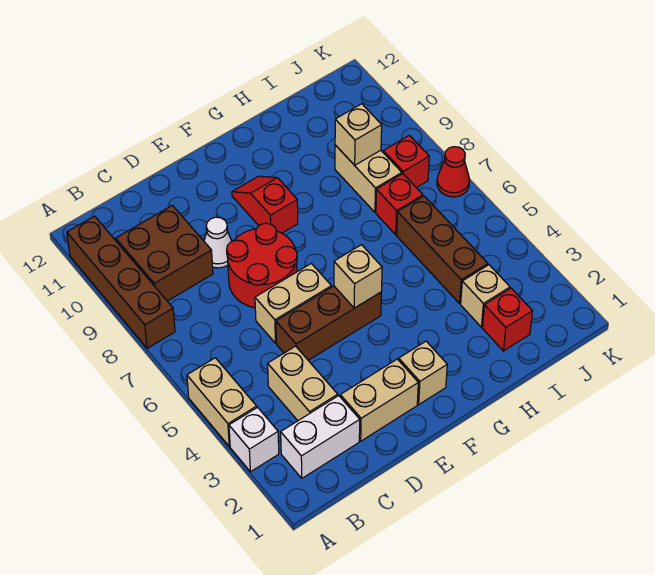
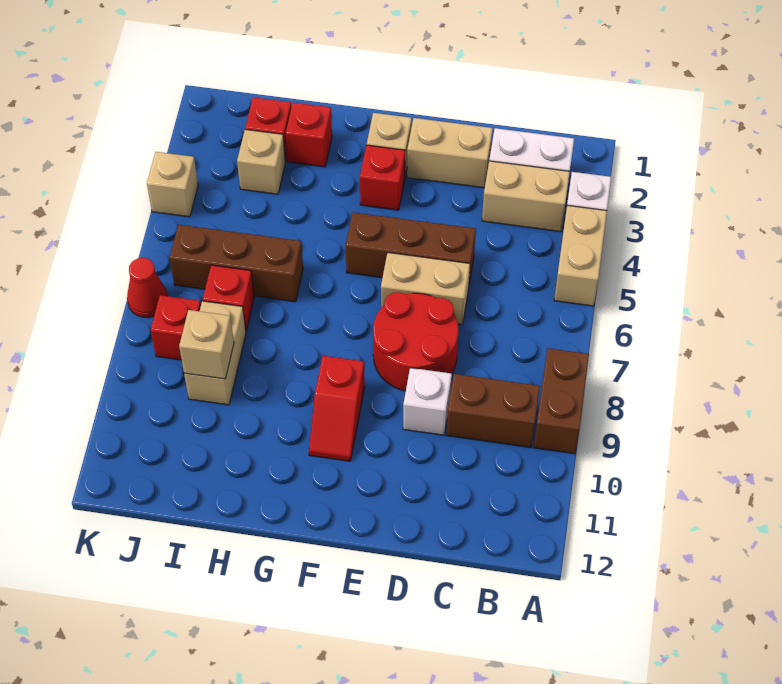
brown brick A8:A11 level 1 -> brown brick A8:A9 level 1
brown brick B9:C10 level 1 -> brown brick B9:C9 level 1
tan brick C3:C4 level 1 -> tan brick B3:C3 level 1
white cone D9 level 1 -> white brick D9 level 1
none -> red brick F3 level 1
tan brick F5 level 2 -> tan brick K4 level 1
none -> red brick H2 level 1
brown brick I4:I6 level 1 -> brown brick H6:J6 level 1

